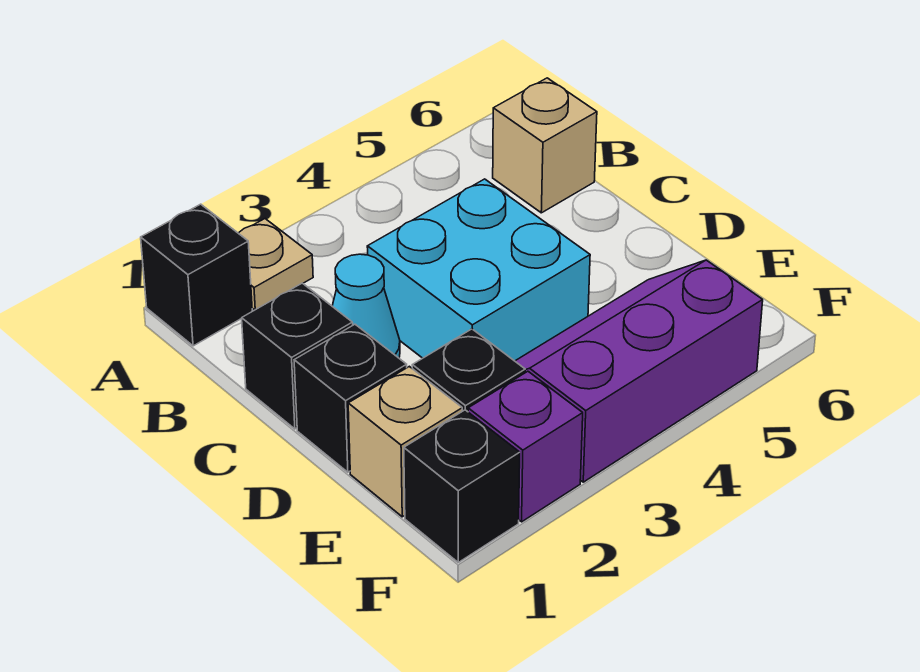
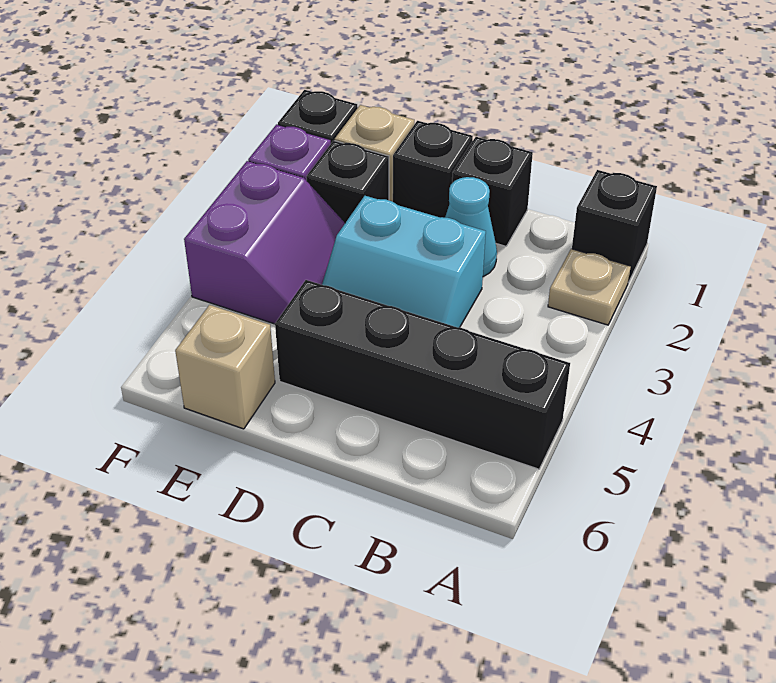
none -> black brick A5:D5 level 1
tan brick B6 level 1 -> tan brick E6 level 1
cyan brick C3:D4 level 1 -> cyan slope C3:D4 level 1 top 3
purple slope E3:F5 level 1 top F -> purple slope E3:F4 level 1 top F

